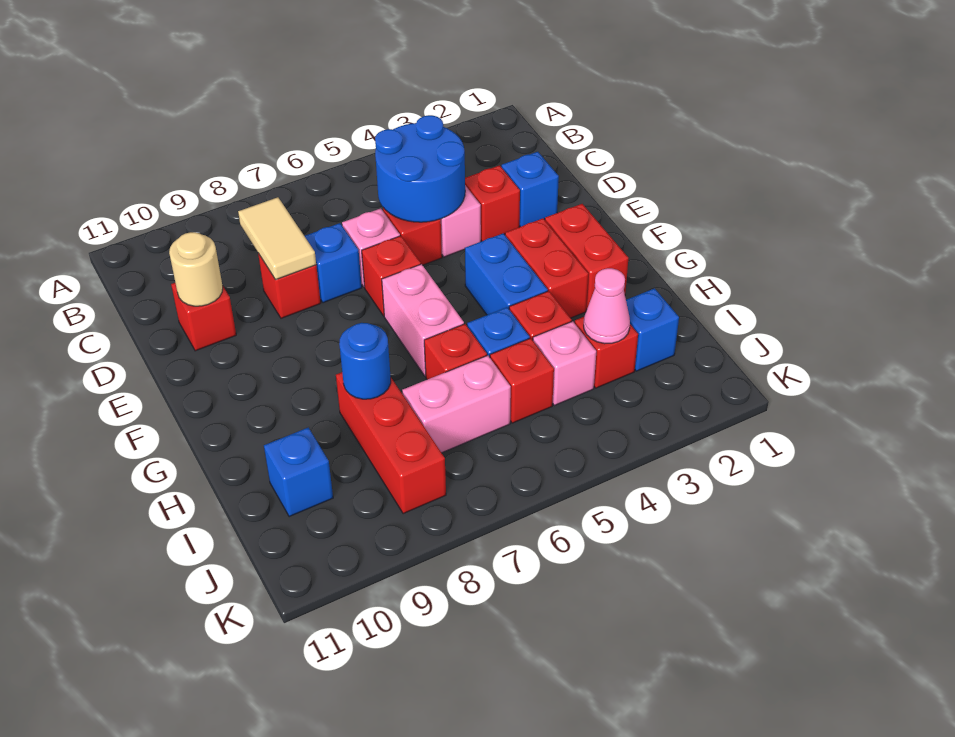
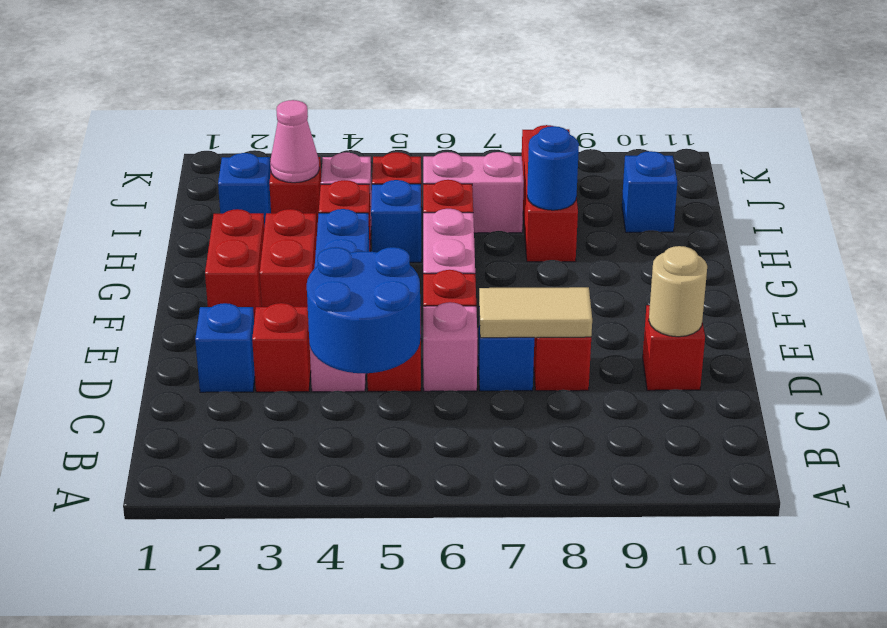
tan tile C8:D8 level 2 -> tan tile D7:D8 level 2

